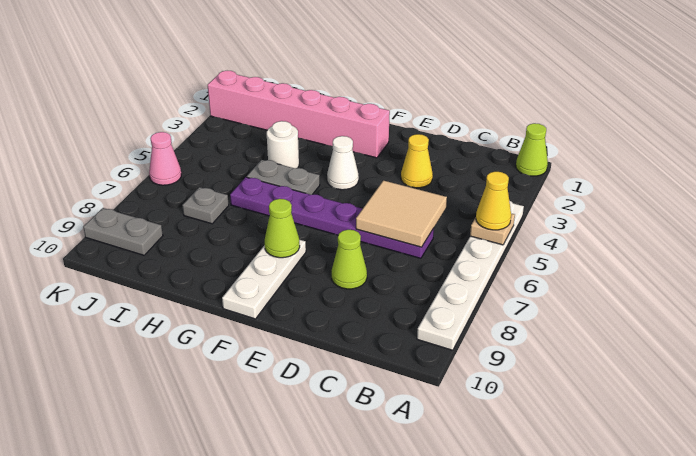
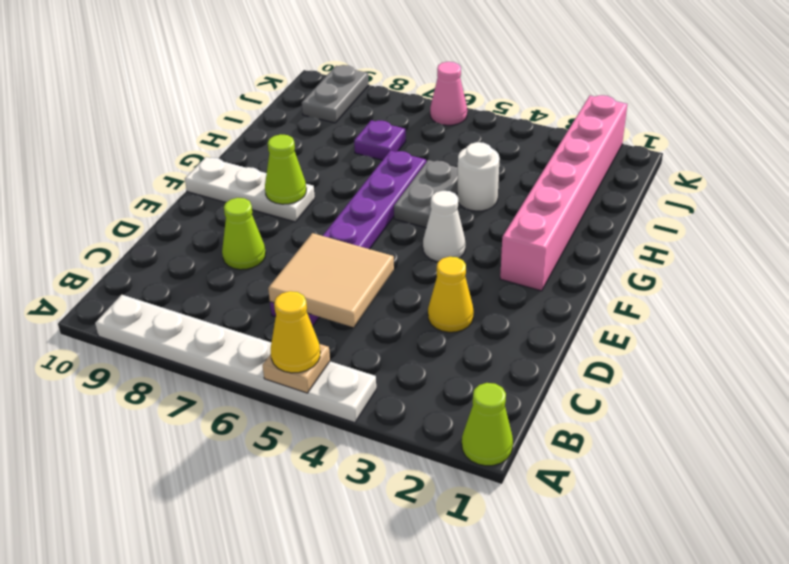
grey plate I7 level 1 -> purple plate I7 level 1

